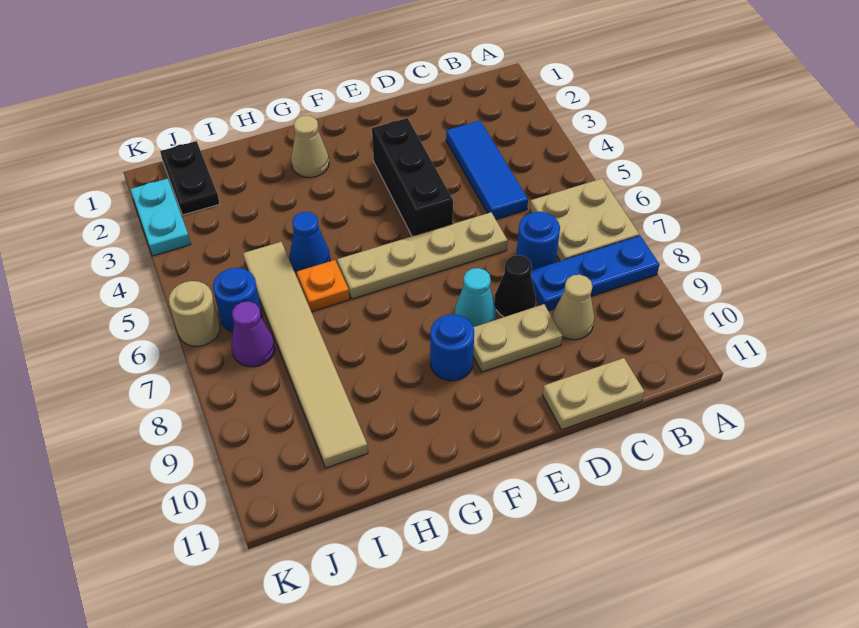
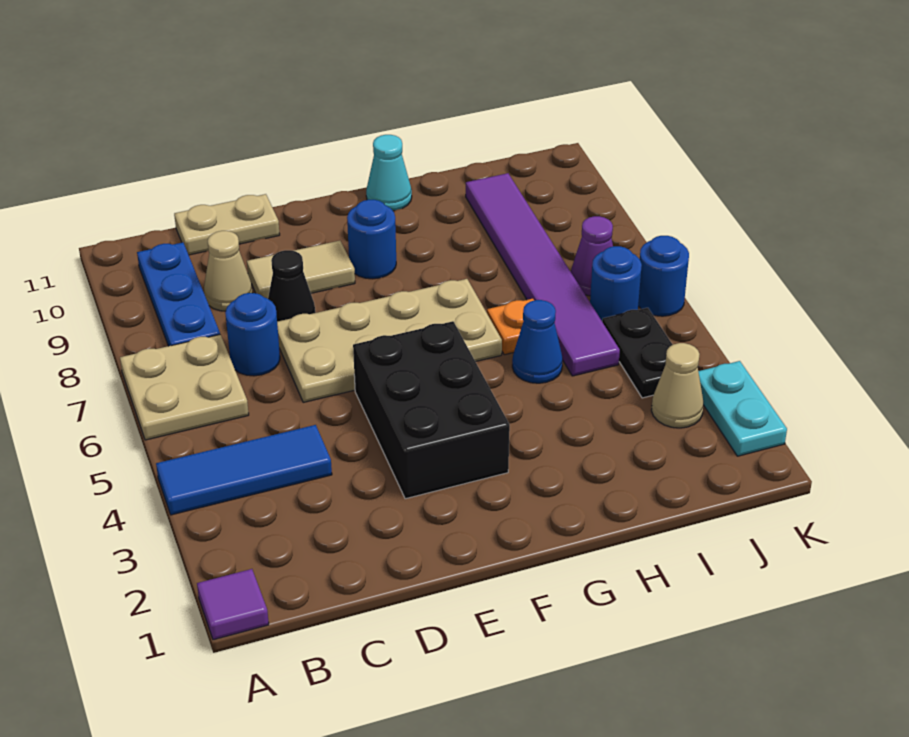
none -> purple tile A1 level 1
blue plate A8:C8 level 1 -> blue plate B8:B10 level 1
blue tile C3:C5 level 1 -> blue tile A4:C4 level 1
tan plate D6:G6 level 1 -> tan plate D6:G7 level 1
tan plate D9:E9 level 1 -> tan tile D9:E9 level 1
black brick E3:E5 level 1 -> black brick E3:F5 level 1
cyan cone E8 level 1 -> cyan cone G11 level 1
tan cone G2 level 1 -> tan cone J3 level 1
tan tile I5:I10 level 1 -> purple tile I5:I10 level 1
black plate J1:J2 level 1 -> black plate J4:J5 level 1
tan round brick K6 level 1 -> blue round brick K6 level 1

